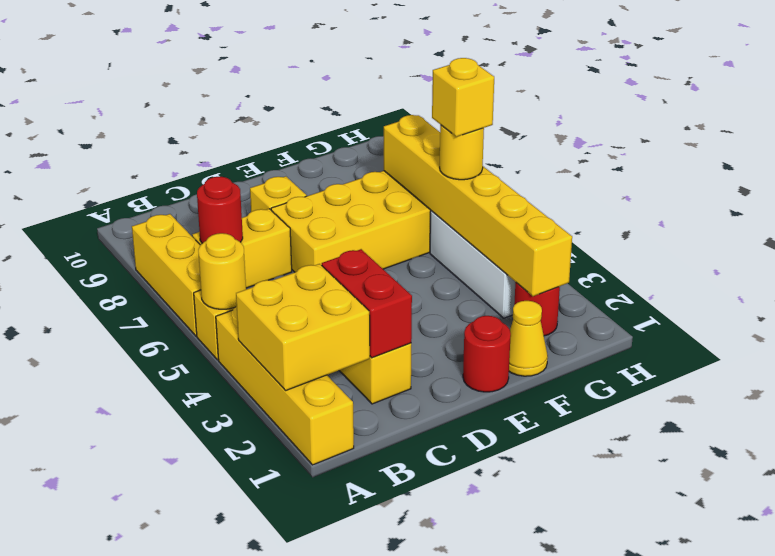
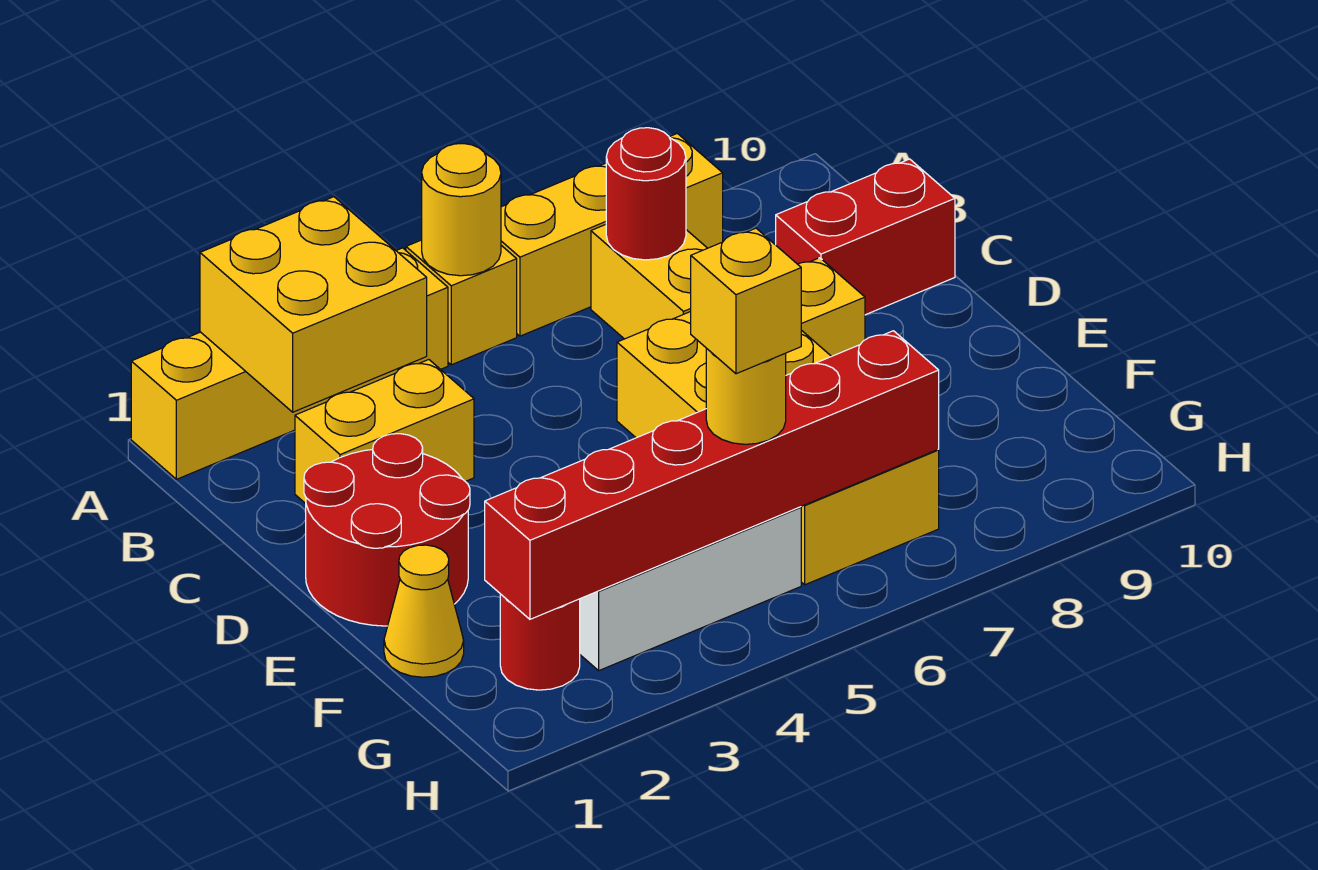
red brick C2:C3 level 2 -> red brick C9:C10 level 1
red round brick E1 level 1 -> red round brick D1:E2 level 1
yellow brick G2:G7 level 2 -> red brick G2:G7 level 2

